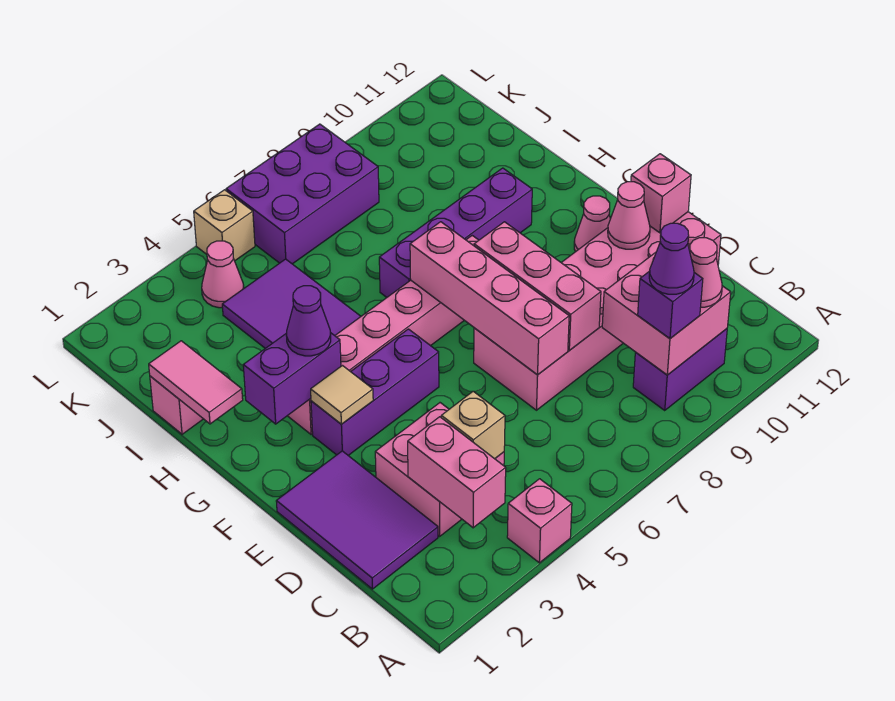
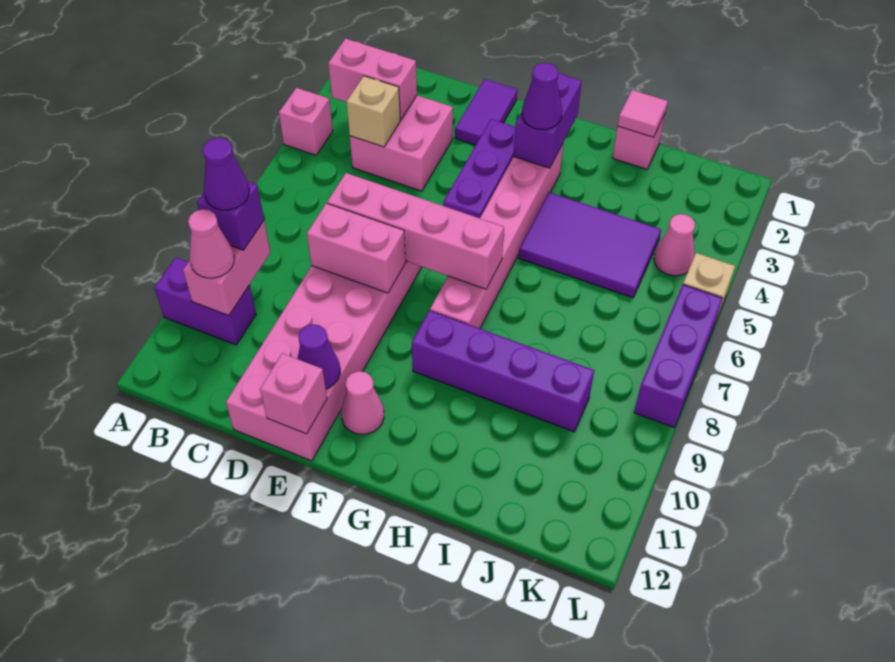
purple brick B9:B10 level 1 -> purple brick A10:B10 level 1
pink brick B9:C10 level 2 -> pink brick B9:B10 level 2
purple tile C1:E2 level 1 -> purple tile E1:E2 level 1
pink brick D8:F8 level 2 -> pink brick D8:E8 level 2
pink cone E11 level 2 -> purple cone E11 level 2
tan tile F3 level 2 -> none
pink tile H1:I1 level 2 -> pink tile I1 level 2
purple brick H7:H10 level 1 -> purple brick G9:J9 level 1
purple brick K6:L8 level 1 -> purple brick L6:L8 level 1

